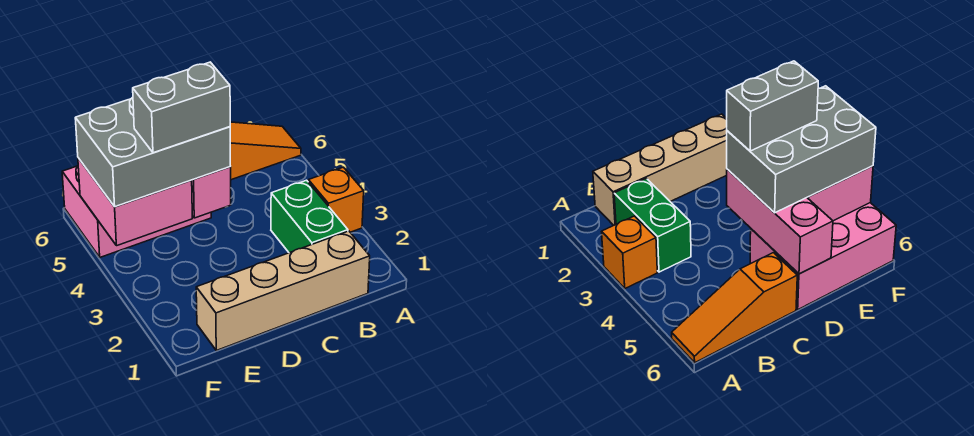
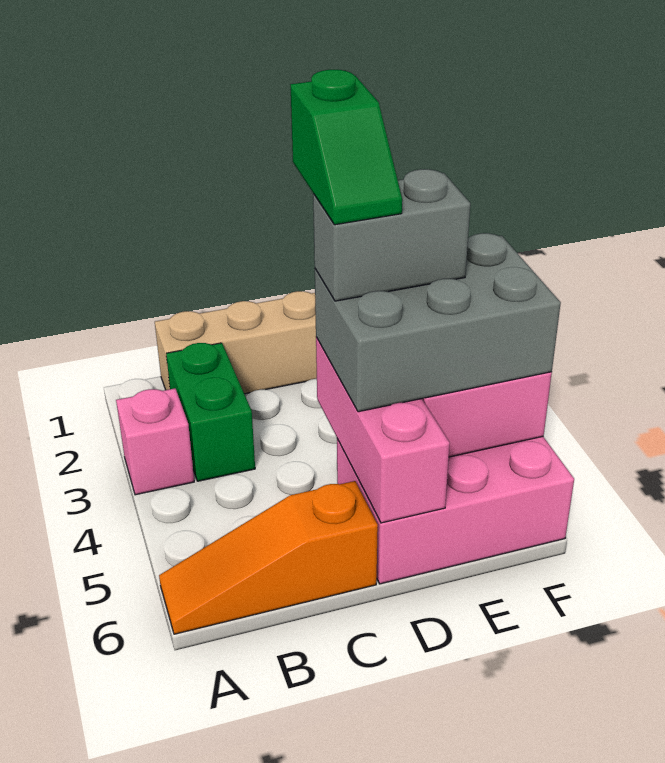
orange brick A3 level 1 -> pink brick A3 level 1
none -> green slope D3:D4 level 5 top 3

